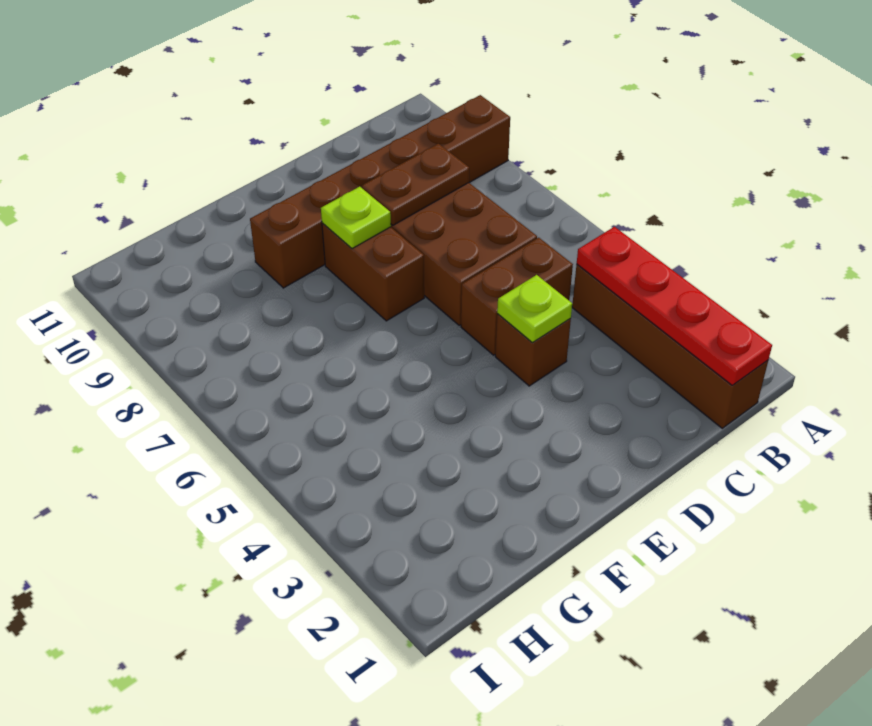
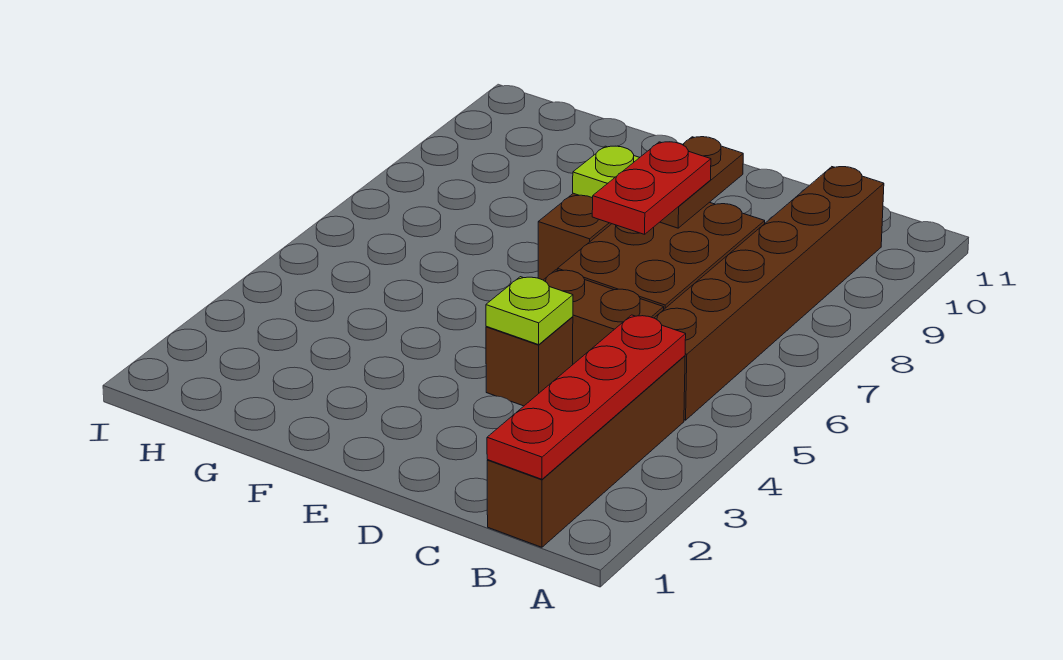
brown brick A9:F9 level 1 -> brown brick B5:B10 level 1
brown plate C8:D8 level 2 -> brown plate D8:D9 level 2
none -> red plate D7:D8 level 3

